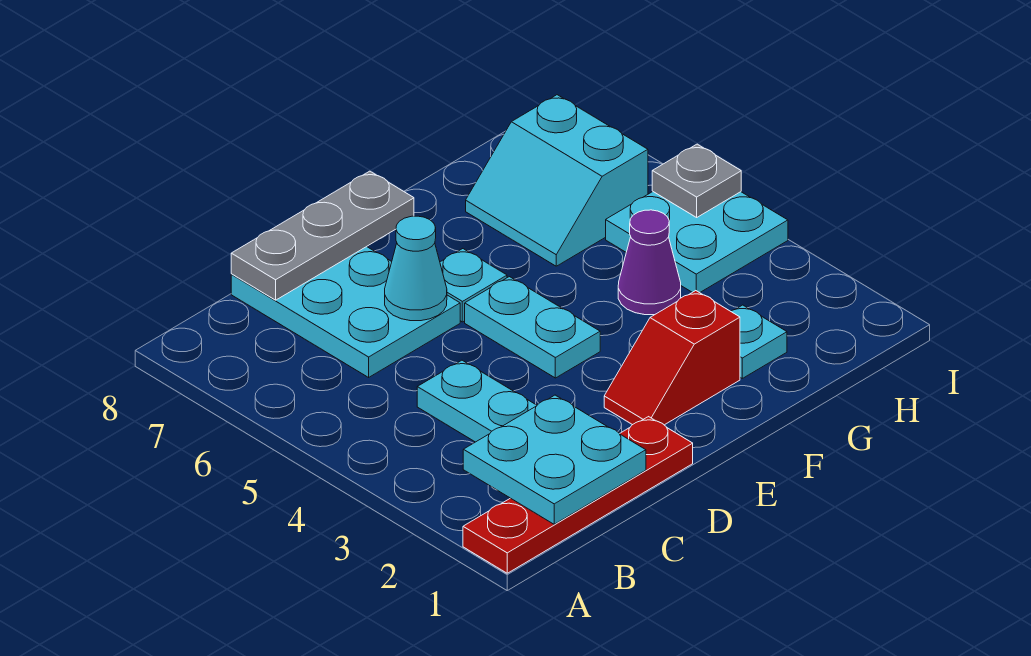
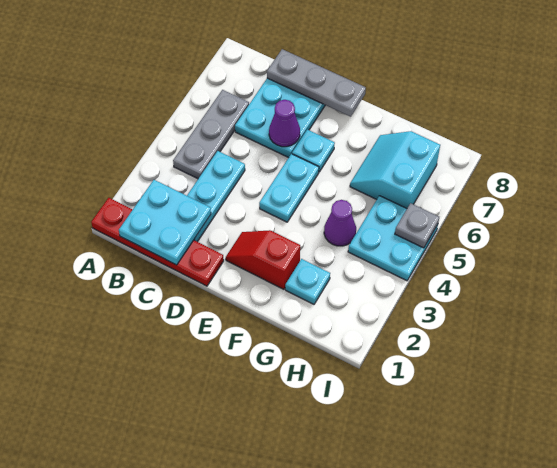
none -> grey plate B4:B6 level 1
cyan cone D6 level 2 -> purple cone D6 level 2

